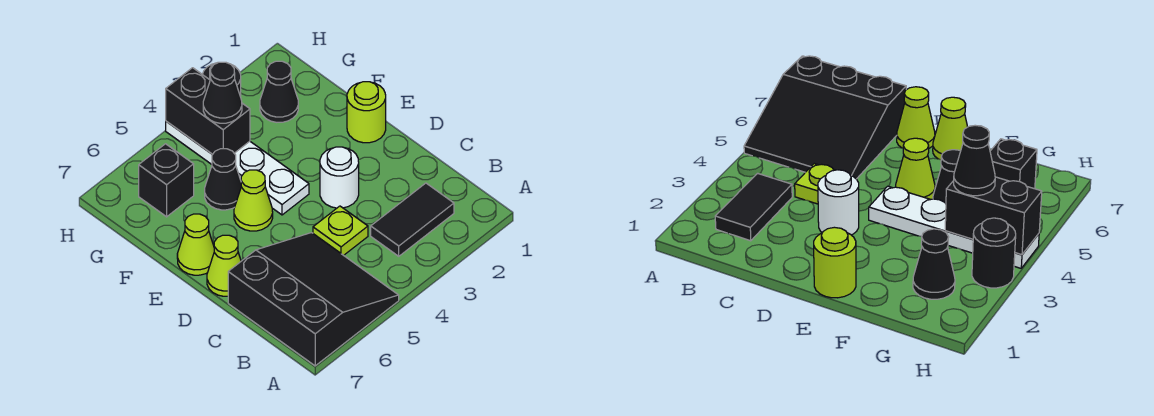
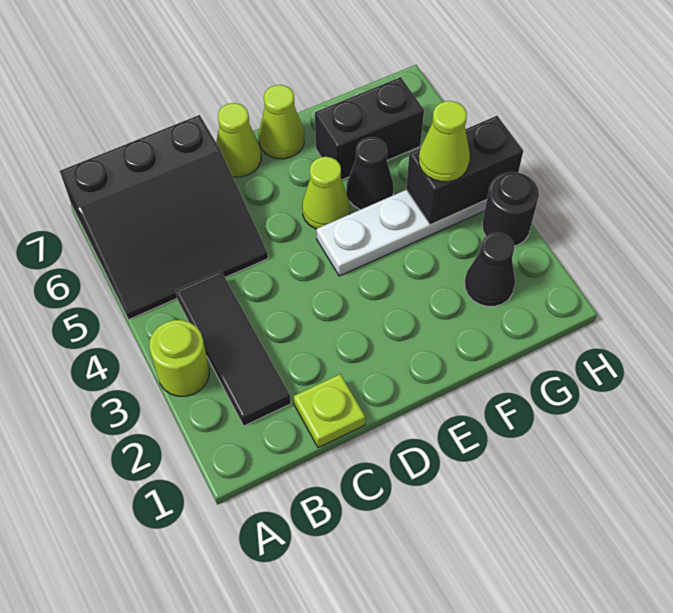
black tile B2:B3 level 1 -> black tile B2:B4 level 1
lime plate C4 level 1 -> lime plate C1 level 1
white round brick D3 level 1 -> none
lime round brick E1 level 1 -> lime round brick A3 level 1
black cone G4 level 3 -> lime cone G4 level 3
black brick G6 level 1 -> black brick F6:G6 level 1

